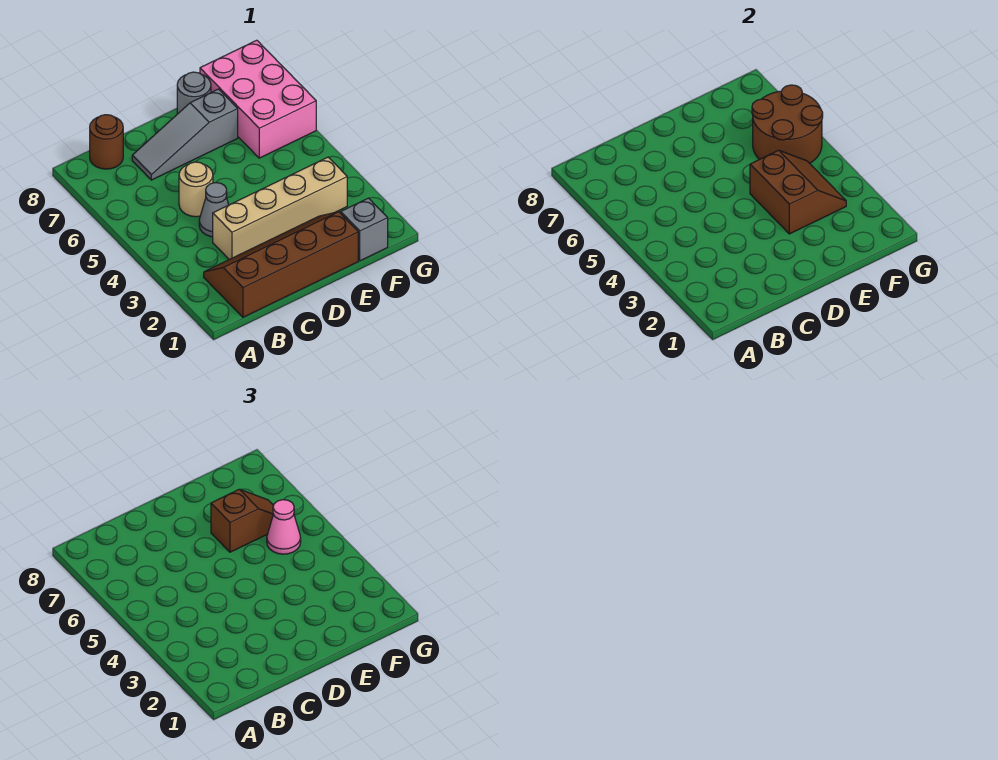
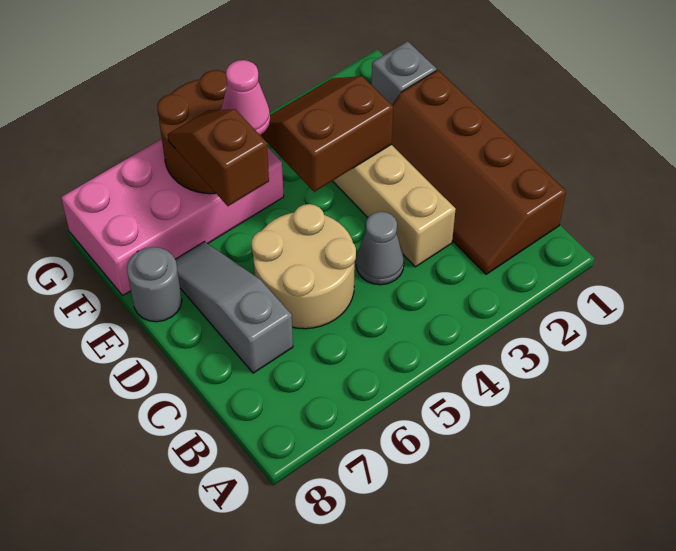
brown round brick B8 level 1 -> none
tan round brick C5 level 1 -> tan round brick C5:D6 level 1
grey slope C7:E7 level 1 top E -> grey slope C7:E7 level 1 top C
pink brick F6:G8 level 1 -> pink brick F5:G8 level 1

